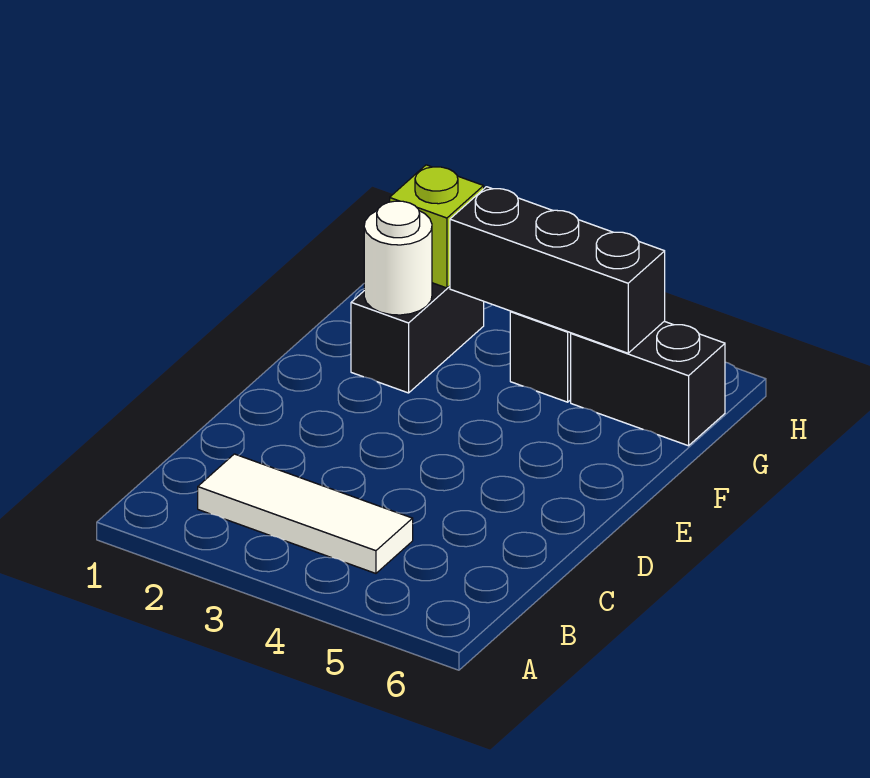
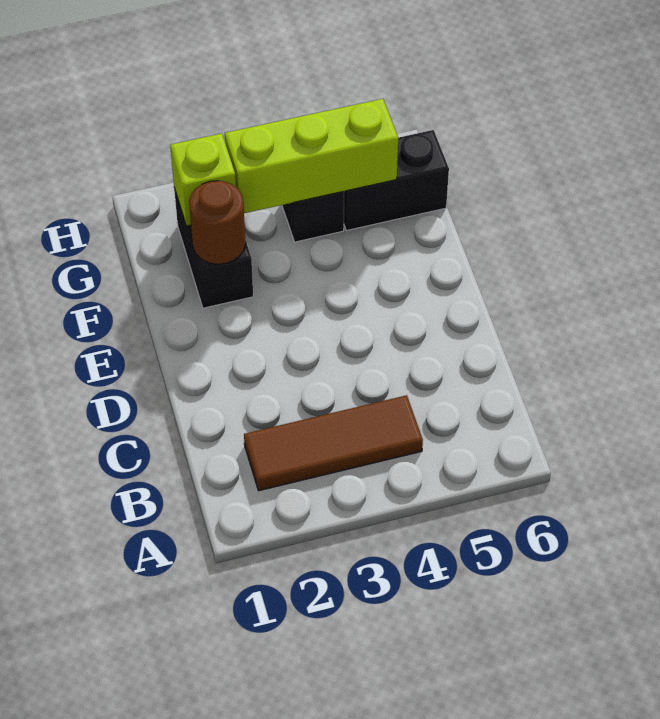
white tile B2:B4 level 1 -> brown tile B2:B4 level 1
white round brick F2 level 2 -> brown round brick F2 level 2
black brick G3:G5 level 2 -> lime brick G3:G5 level 2

